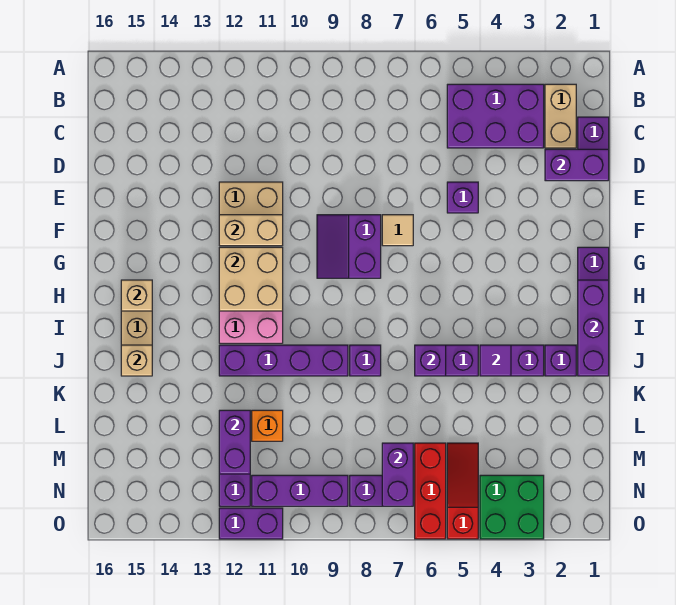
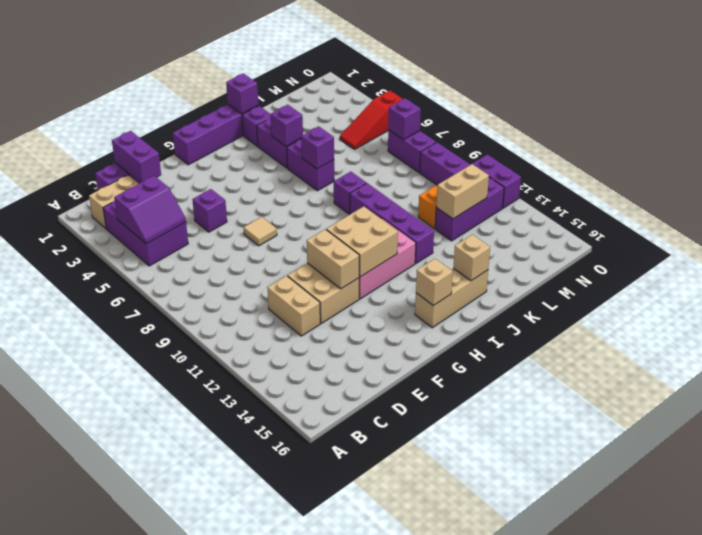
none -> tan brick D11:D12 level 1
purple slope F8:G9 level 1 top 8 -> purple slope B4:C5 level 2 top 4
purple brick H1:J1 level 2 -> purple brick J1 level 2
purple tile J4 level 2 -> purple brick J4 level 2
purple brick L12:M12 level 2 -> tan brick L12:M12 level 2
red brick M6:O6 level 1 -> none
purple brick M7:N7 level 2 -> purple brick N7 level 2
green brick N3:O4 level 1 -> none

